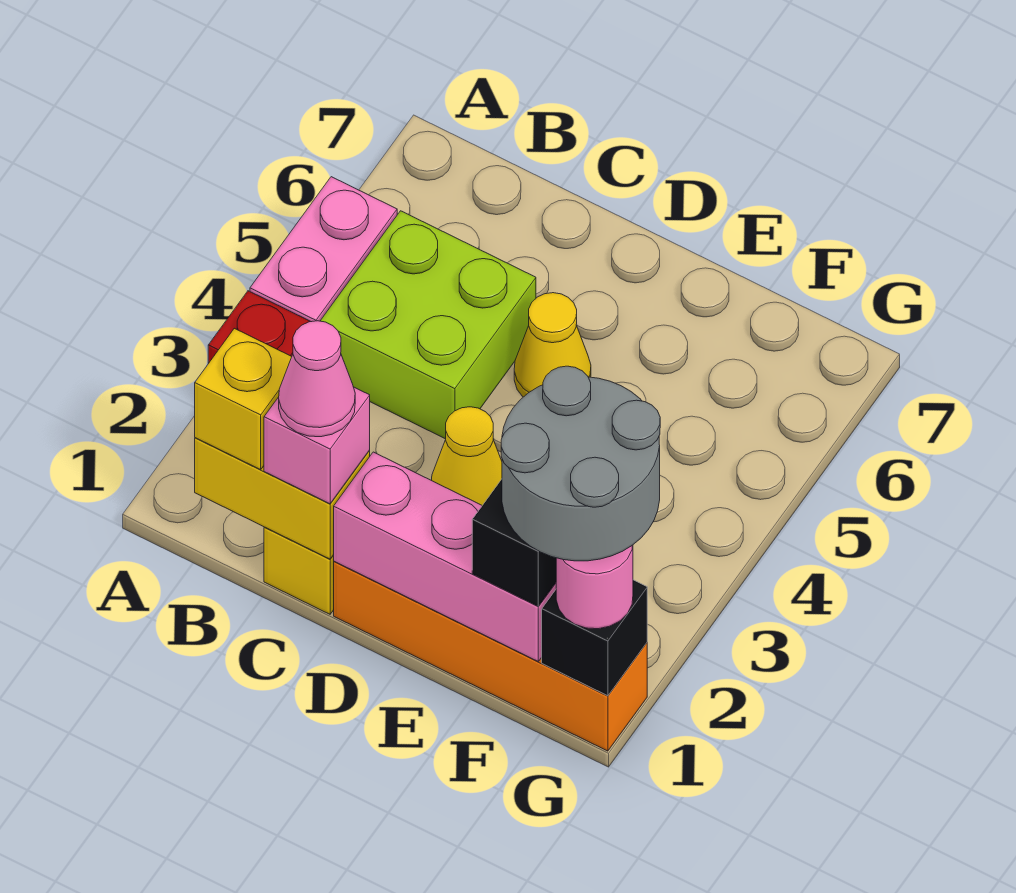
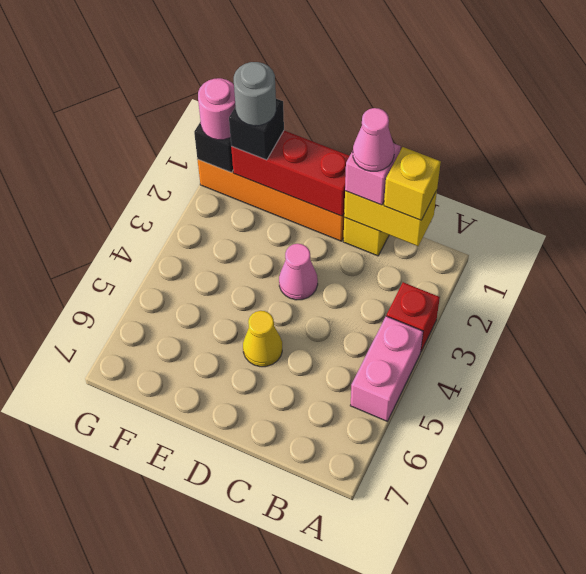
lime brick B4:C5 level 1 -> none
pink brick D1:F1 level 2 -> red brick D1:F1 level 2
yellow cone D3 level 1 -> pink cone D3 level 1
grey round brick F1:G2 level 4 -> grey round brick F1 level 4

